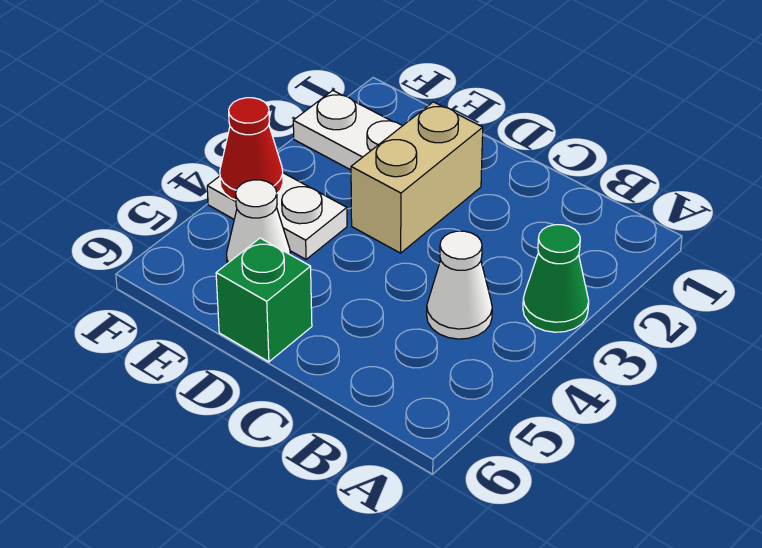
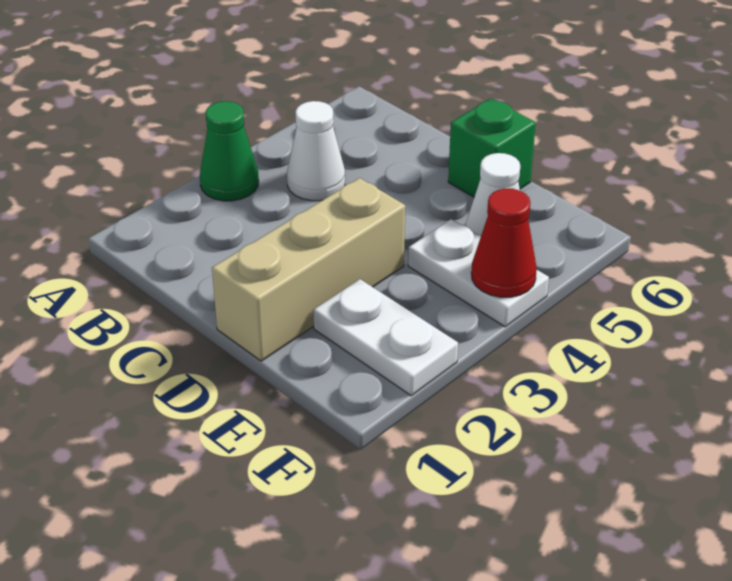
tan brick D2:D3 level 1 -> tan brick D1:D3 level 1

